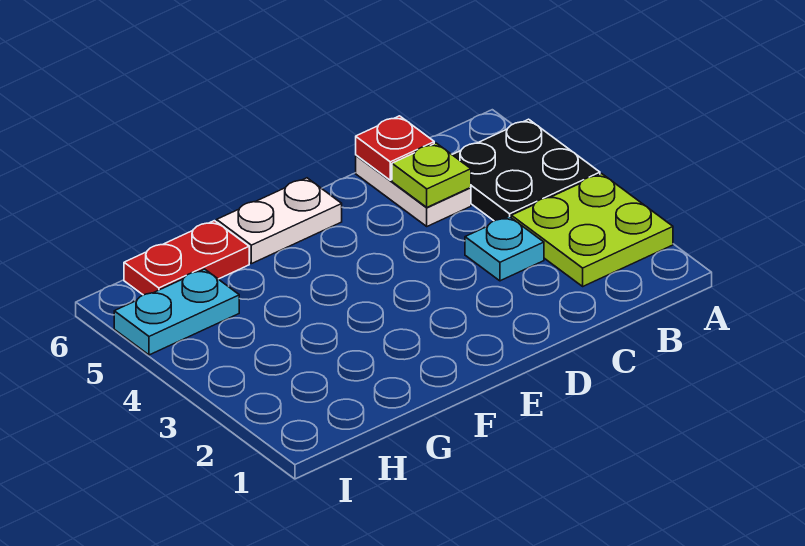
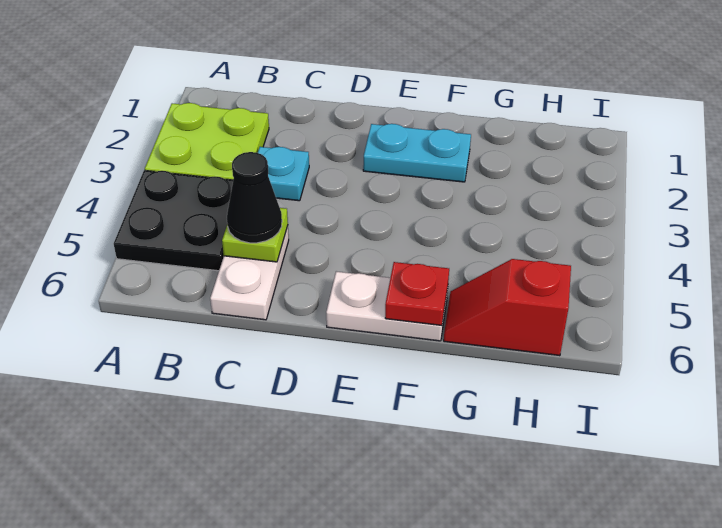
none -> black cone C5 level 3
red plate C6 level 2 -> red plate F6 level 2
red plate G6:H6 level 1 -> red slope G6:H6 level 1 top H
cyan plate H5:I5 level 1 -> cyan plate E2:F2 level 1

